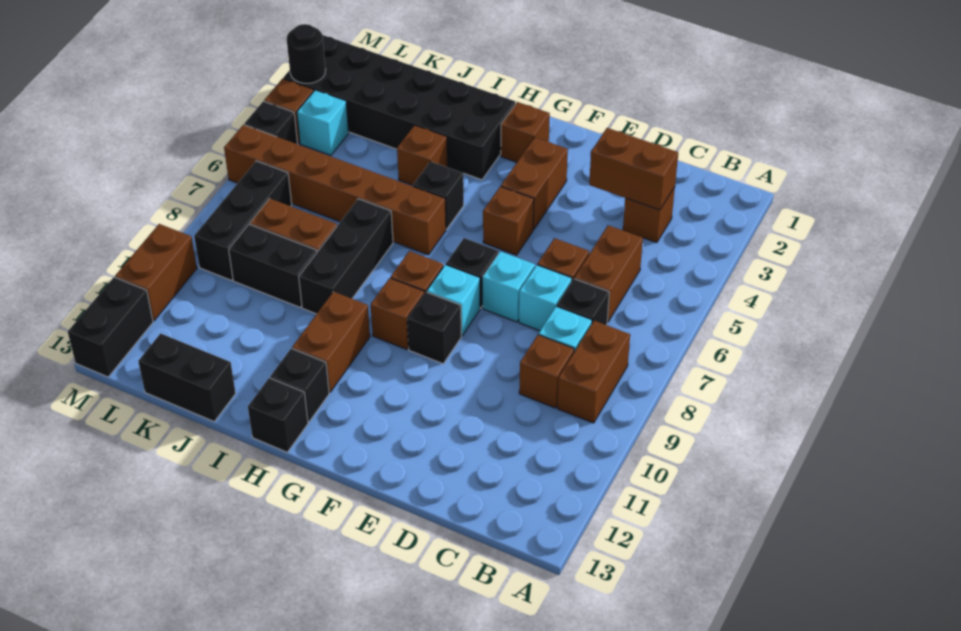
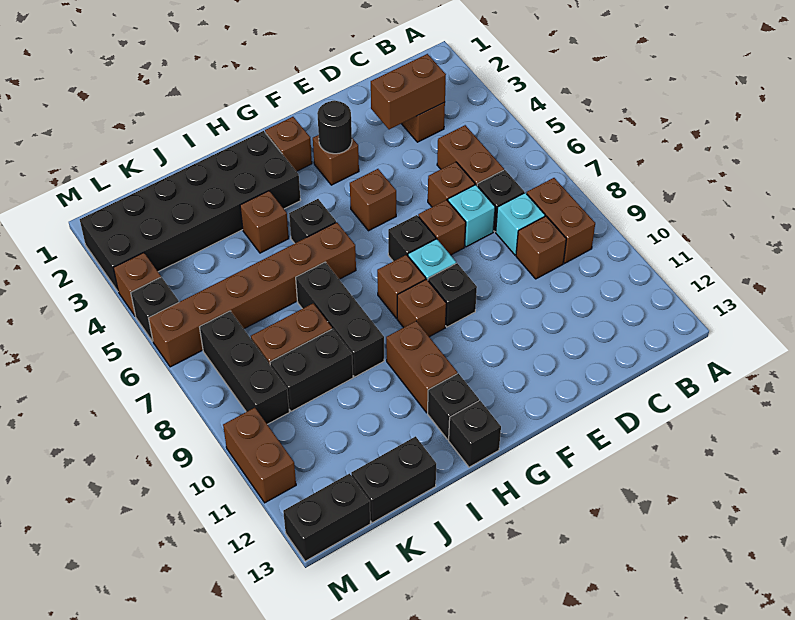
cyan brick E7 level 1 -> brown brick E7 level 1
brown brick F3:F4 level 1 -> brown brick F3 level 1
cyan brick L4 level 1 -> none
black round brick M3 level 2 -> black round brick F3 level 2
black brick M12:M13 level 1 -> black brick L13:M13 level 1

